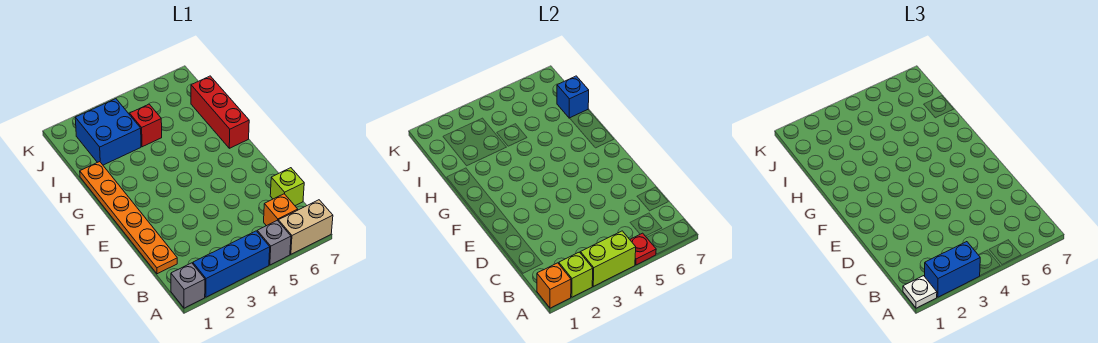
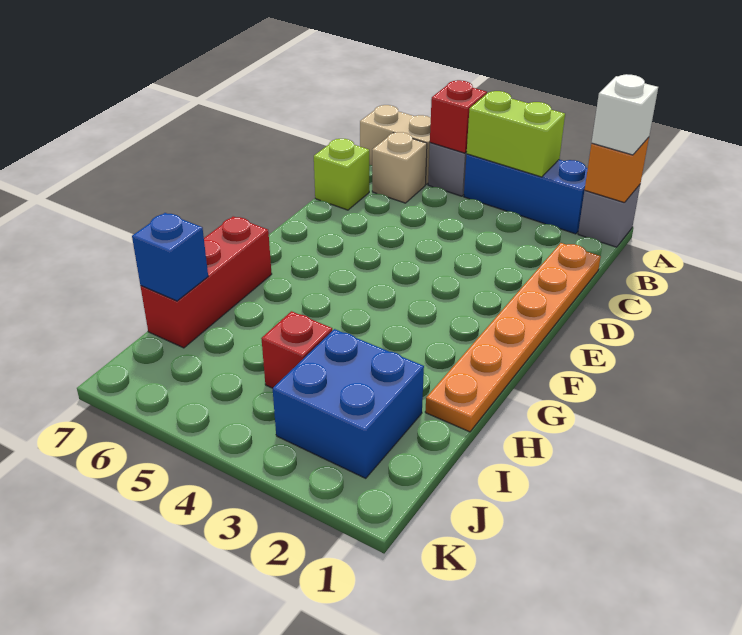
white plate A1 level 3 -> white brick A1 level 3
lime brick A2 level 2 -> none
blue brick A2:A3 level 3 -> none
red plate A5 level 2 -> red brick A5 level 2
orange brick B6 level 1 -> tan brick B6 level 1

